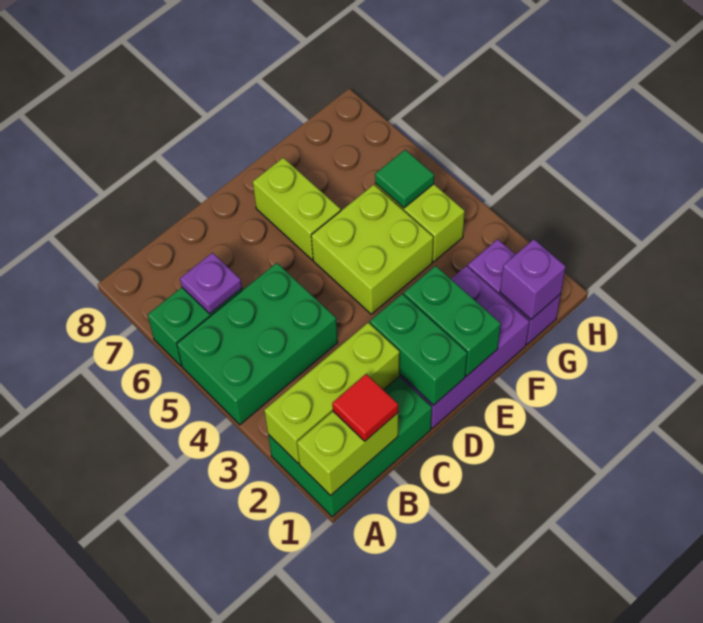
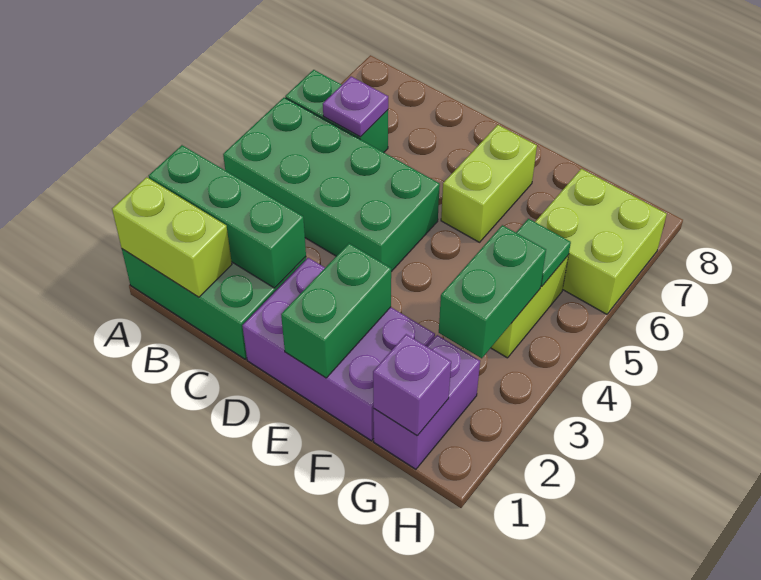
lime brick A2:C2 level 2 -> green brick A2:C2 level 2
green brick A4:C5 level 1 -> green brick A4:D5 level 1
red tile B1 level 3 -> none
green brick D1:D2 level 2 -> green brick G3:G4 level 2
lime brick E4:F5 level 1 -> lime brick G6:H7 level 1

